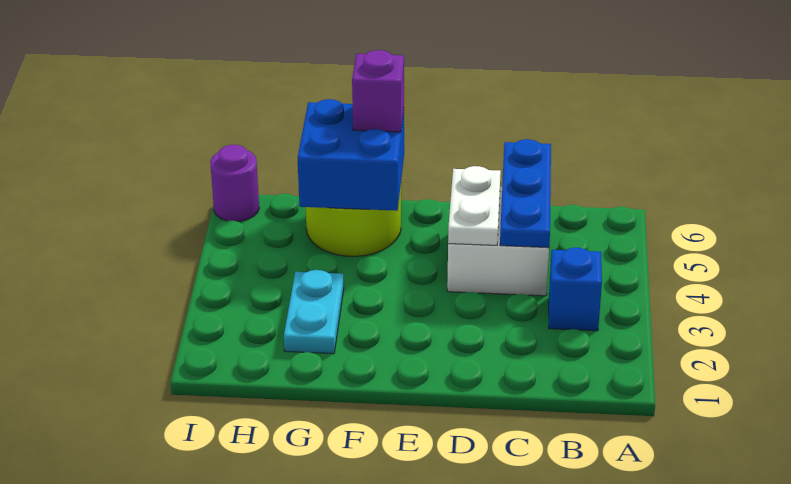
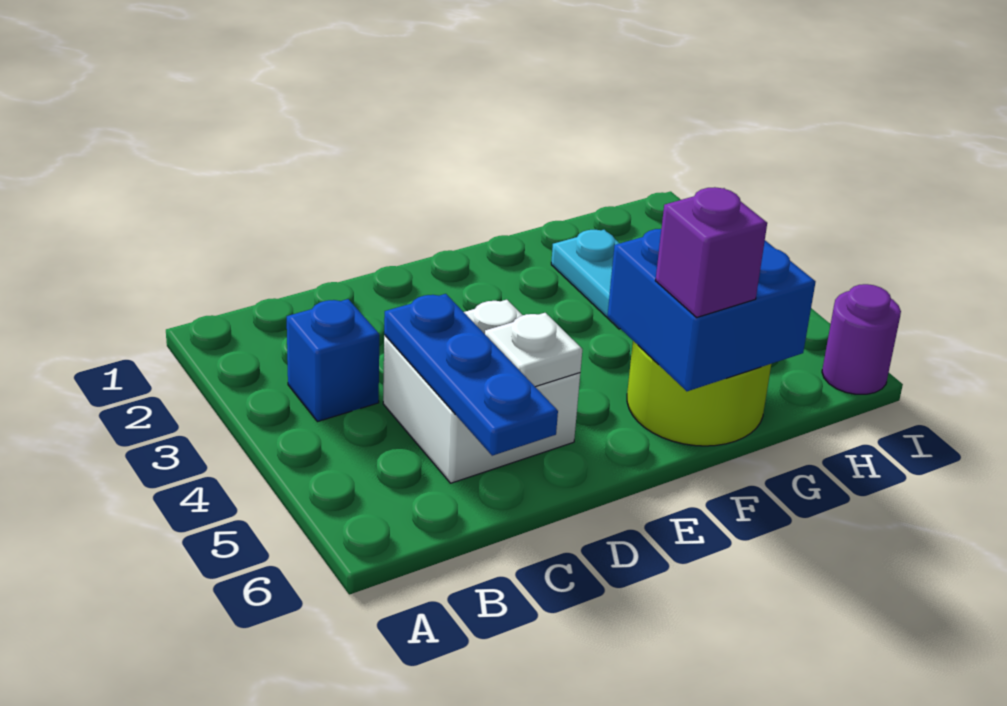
white plate D4:D5 level 2 -> white plate D5 level 2

